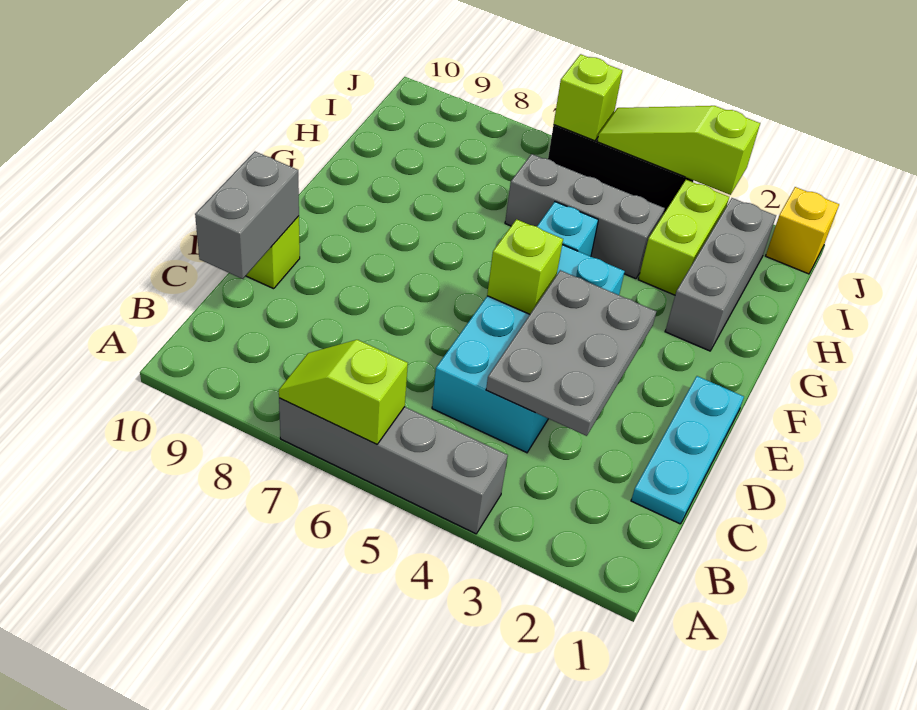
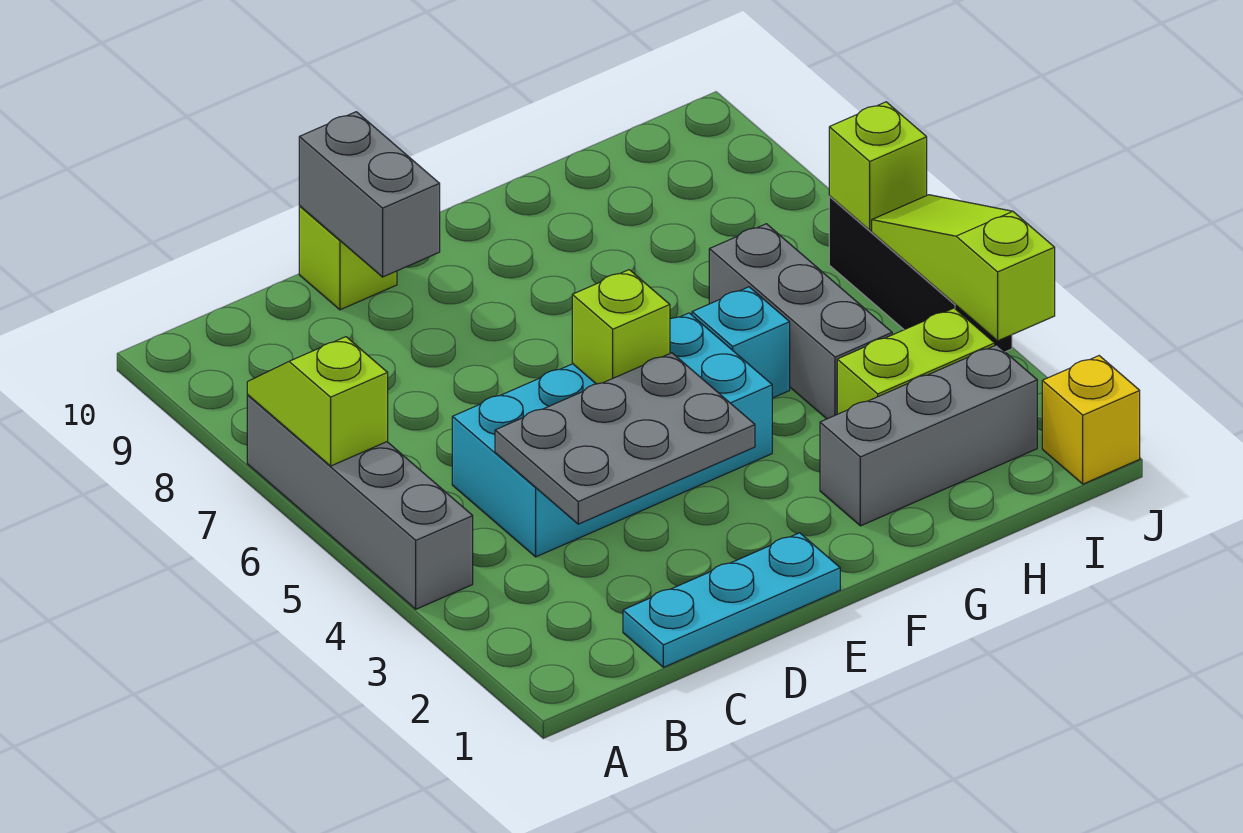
grey brick C10:D10 level 2 -> grey brick D9:D10 level 2

